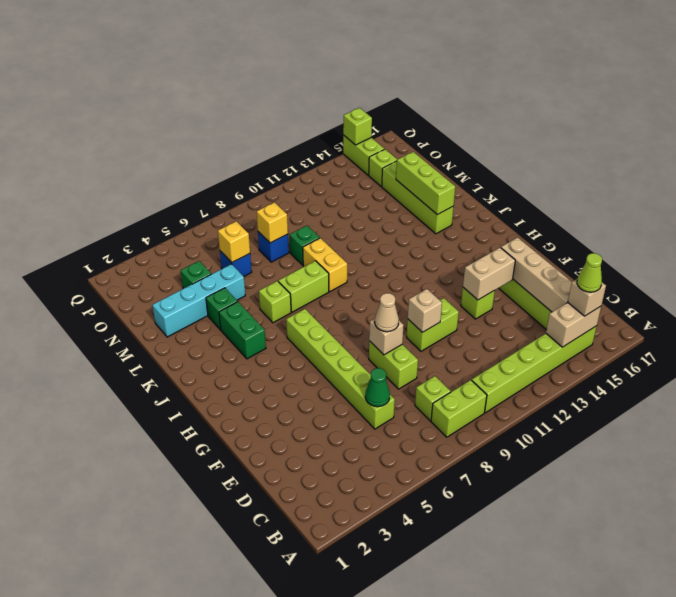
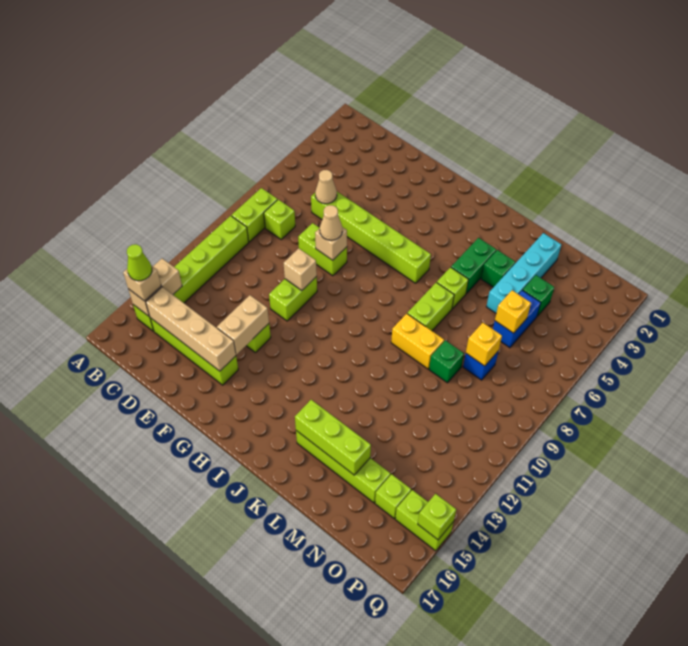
green cone D6 level 2 -> tan cone D6 level 2
green brick J4:K4 level 1 -> green brick K4:K5 level 1
blue brick N6 level 1 -> blue brick N5:N6 level 1

